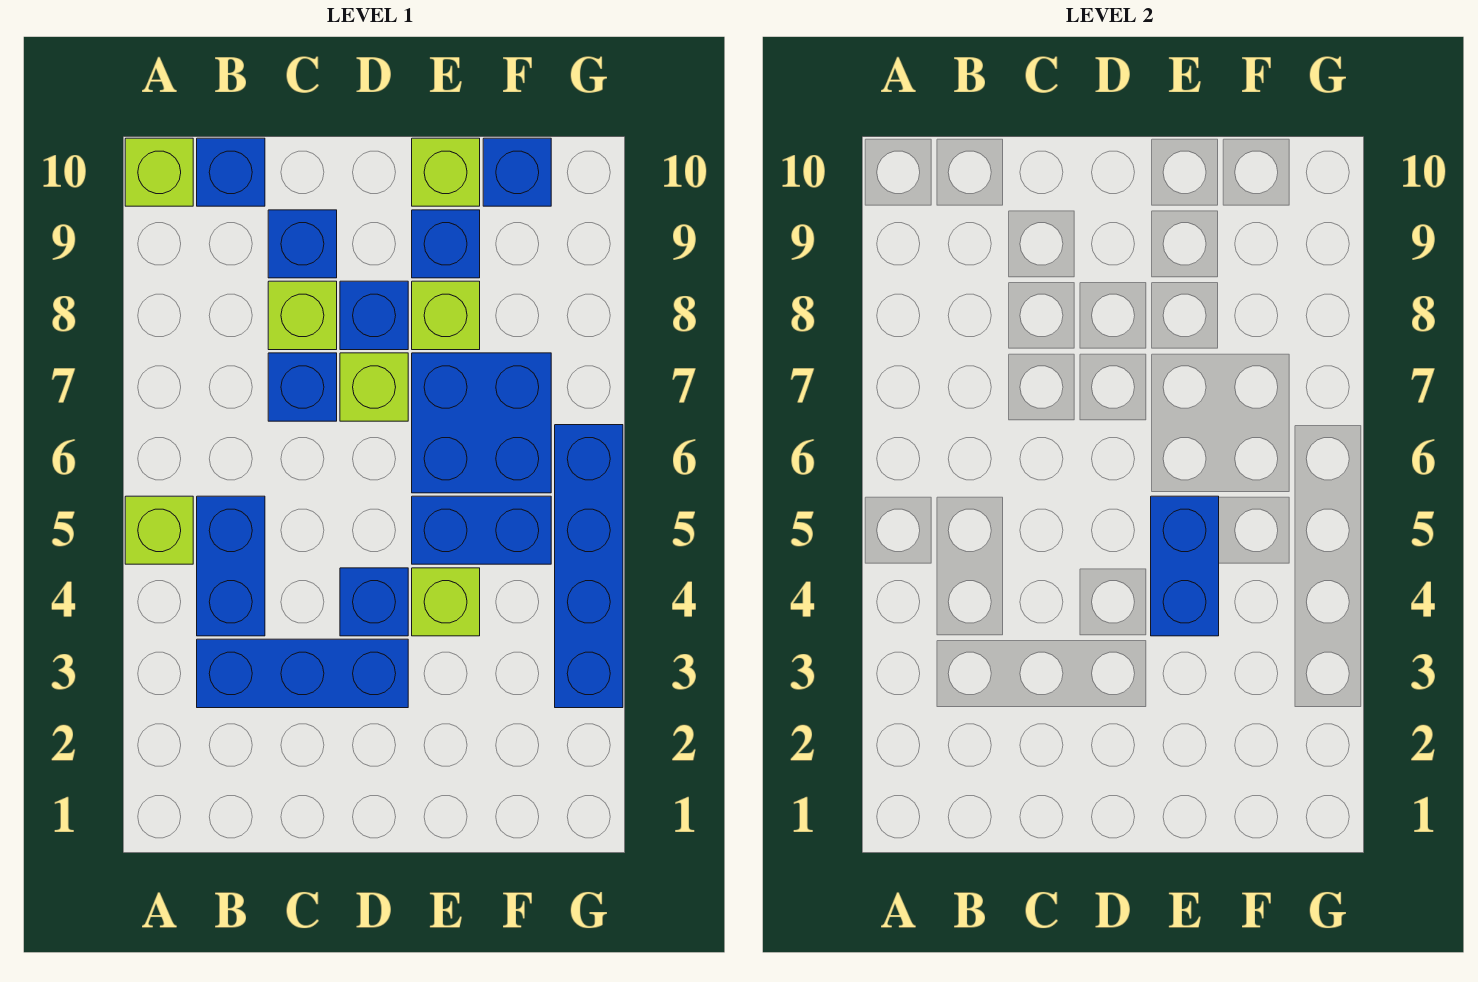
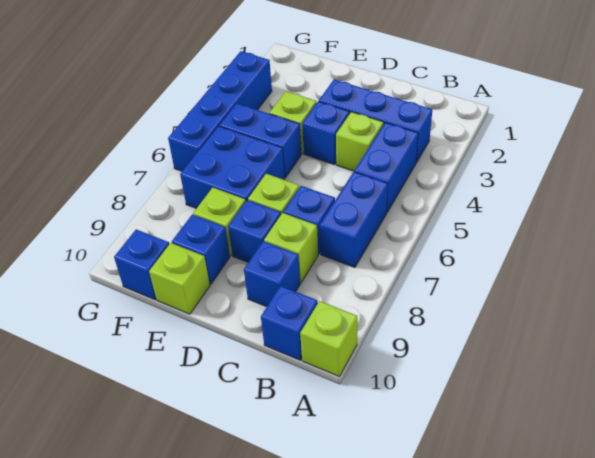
lime brick A5 level 1 -> lime brick C4 level 1
blue brick E4:E5 level 2 -> blue brick B6:B7 level 1

